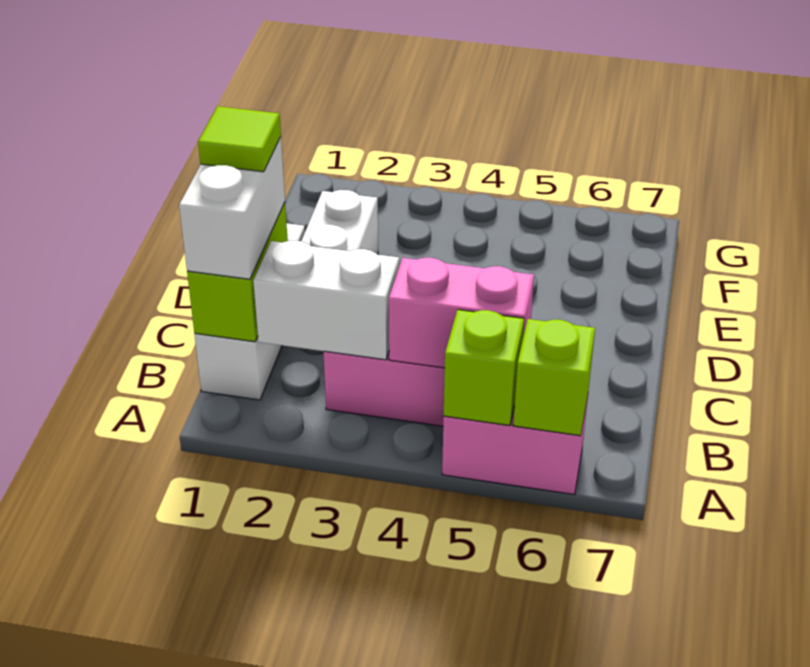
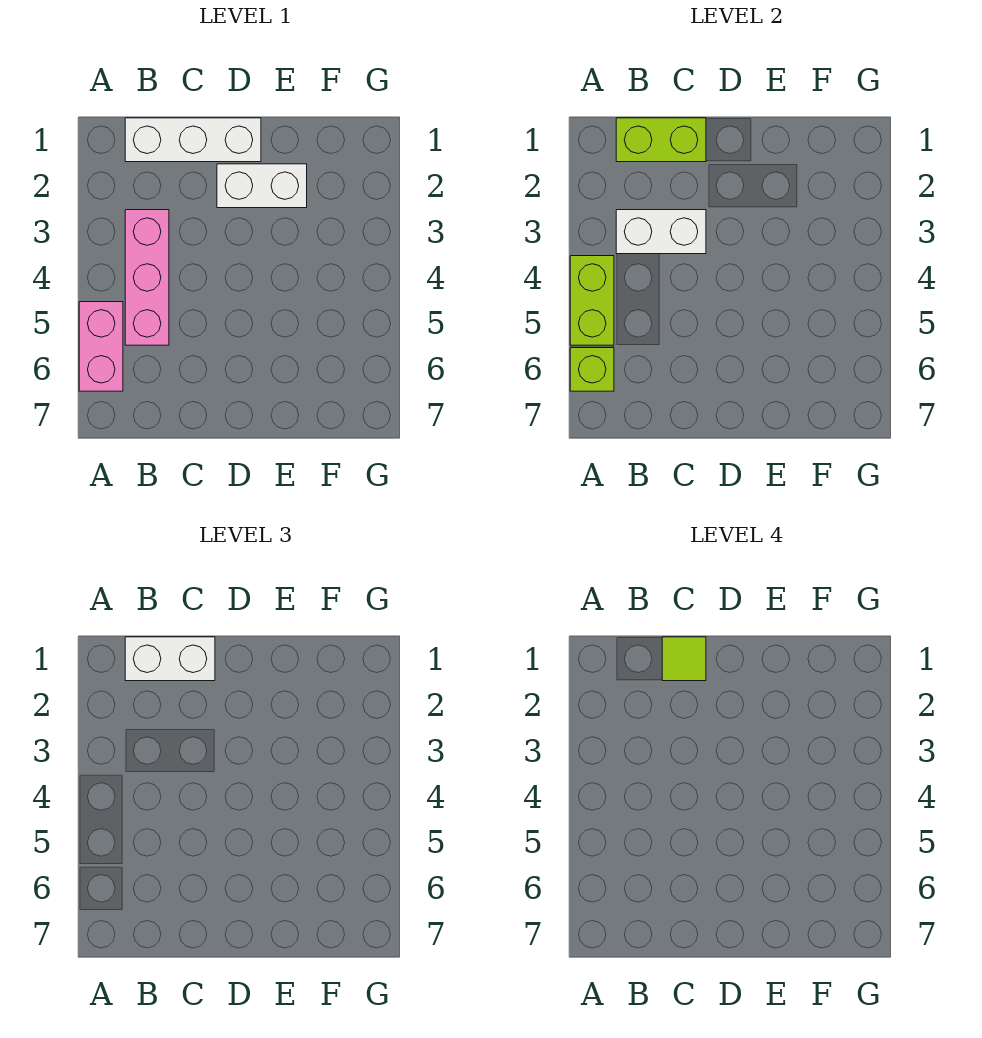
lime brick A5 level 2 -> lime brick A4:A5 level 2
white brick B2:B3 level 2 -> white brick B3:C3 level 2
pink brick B4:B5 level 2 -> none

